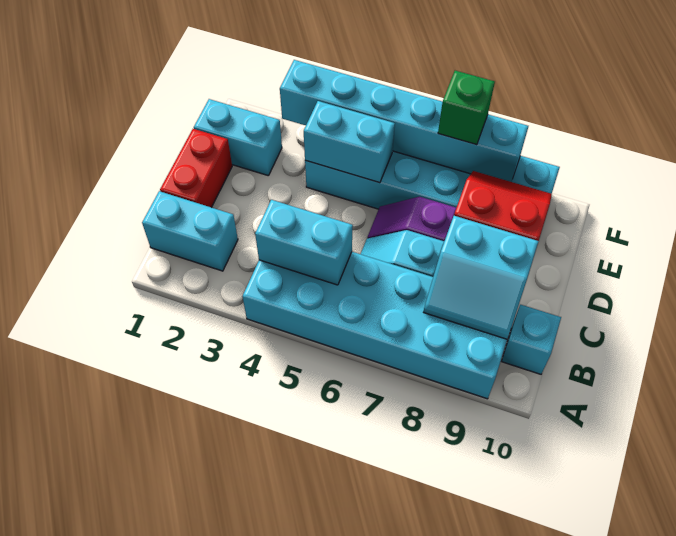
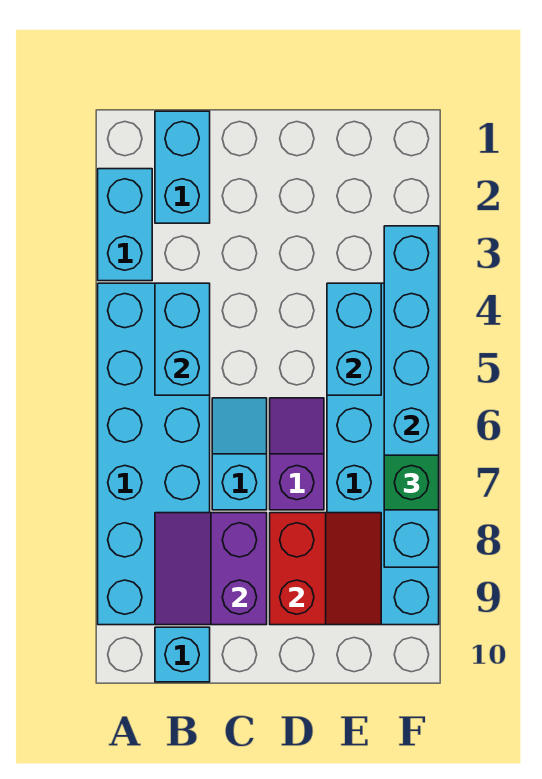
cyan slope B8:C9 level 2 top C -> purple slope B8:C9 level 2 top C
red brick C1:D1 level 1 -> none
cyan brick E1:E2 level 1 -> cyan brick A2:A3 level 1

